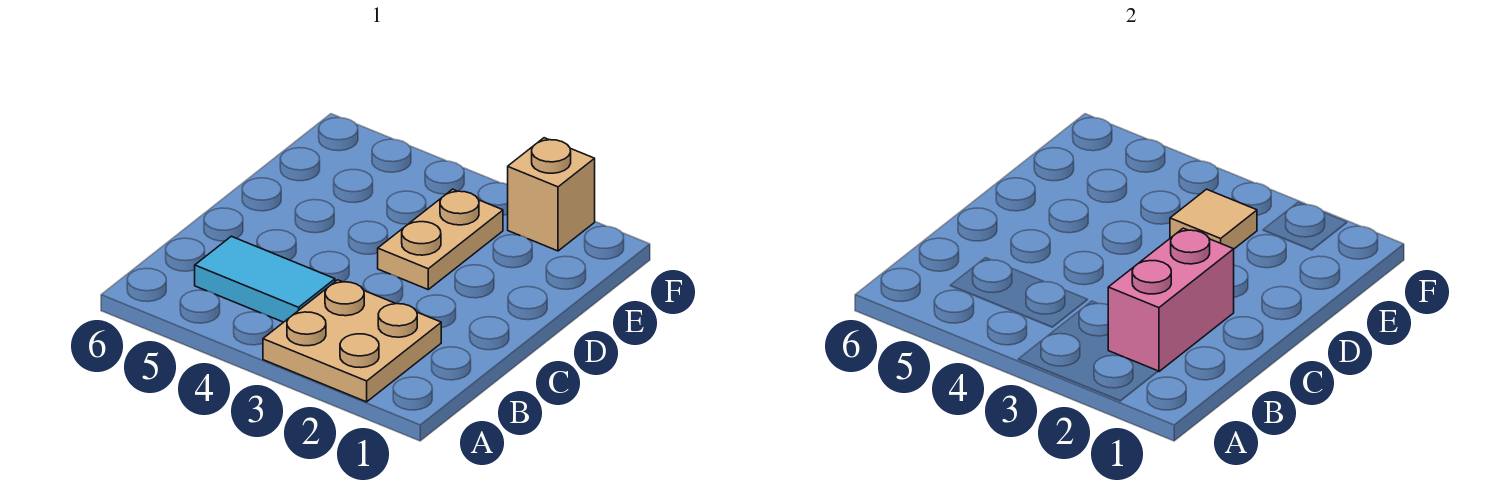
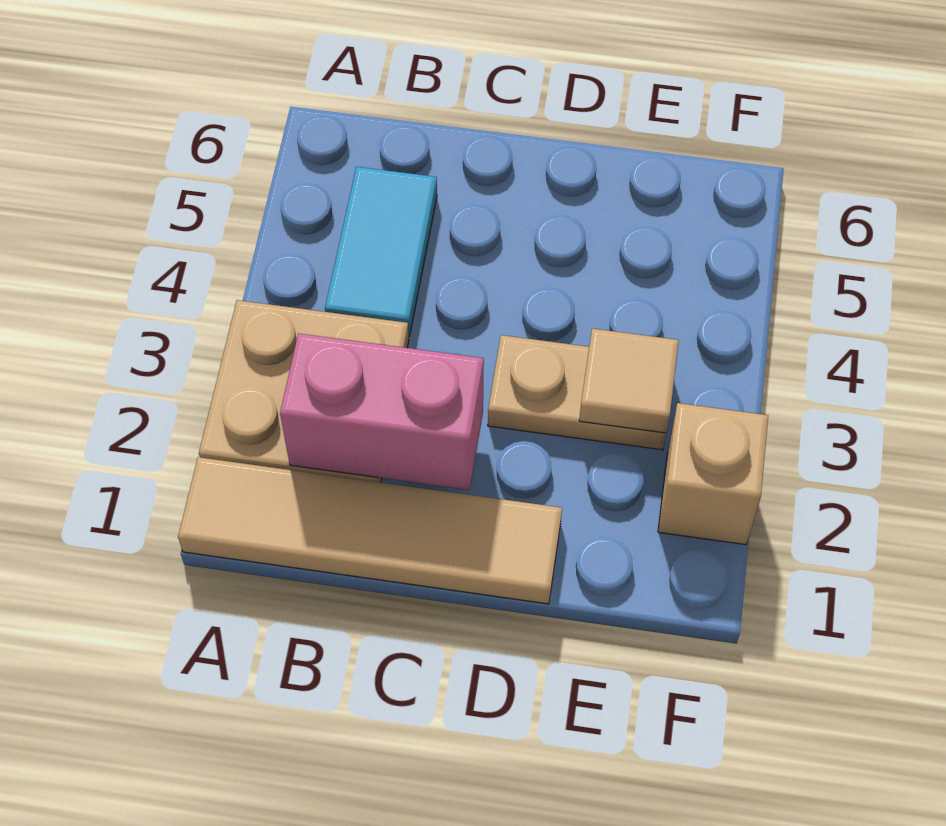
none -> tan tile A1:D1 level 1

